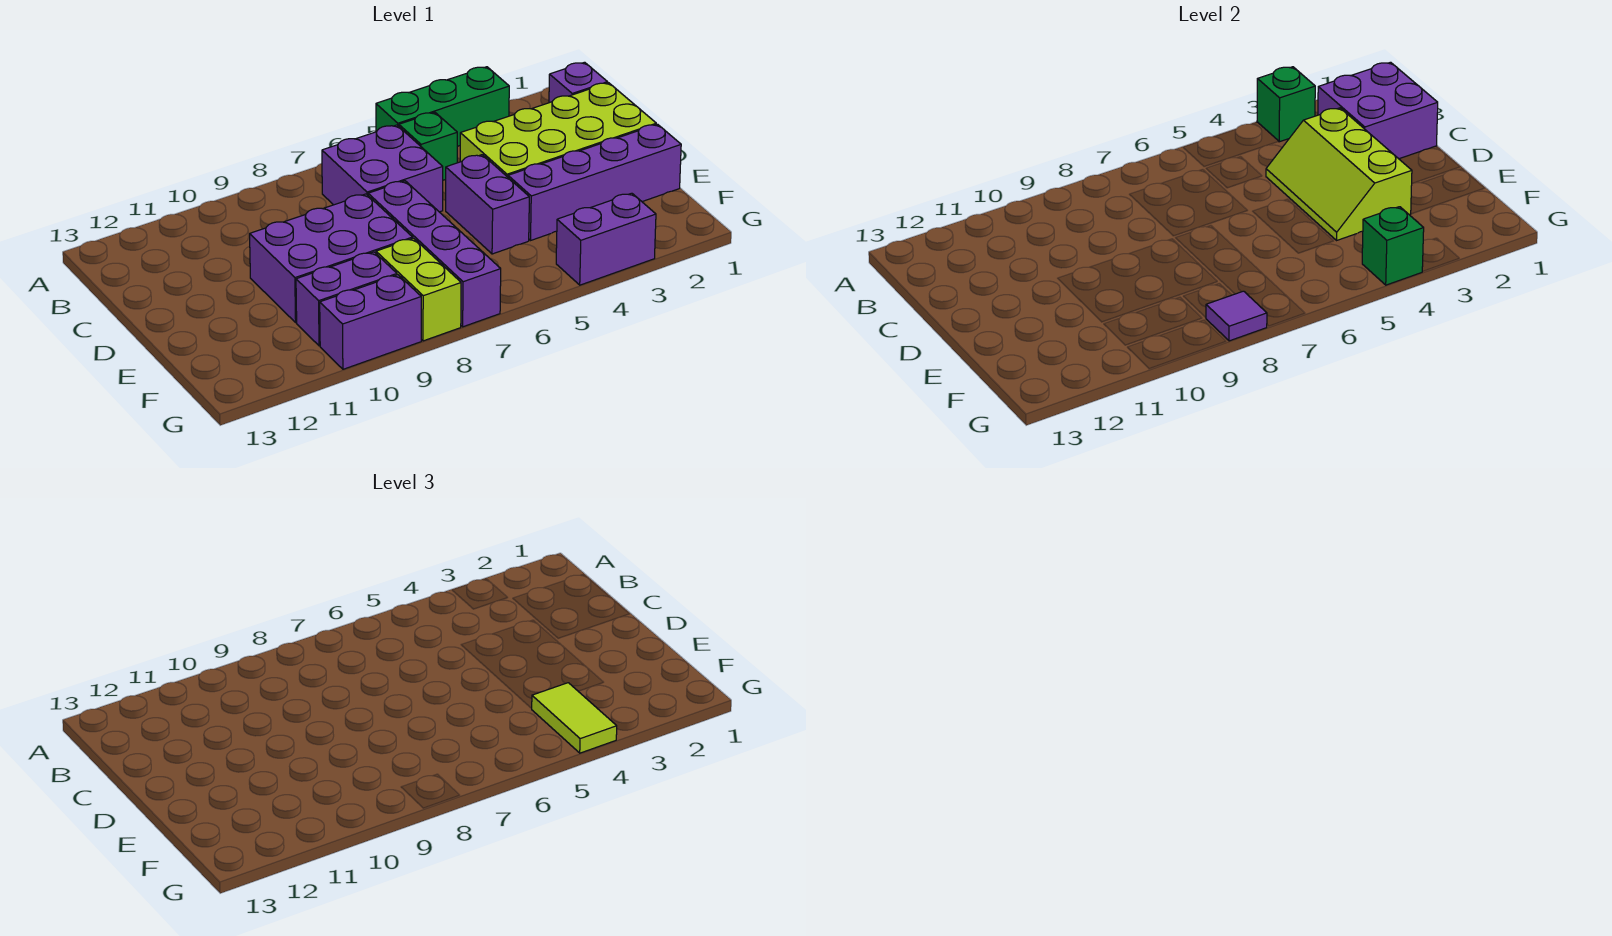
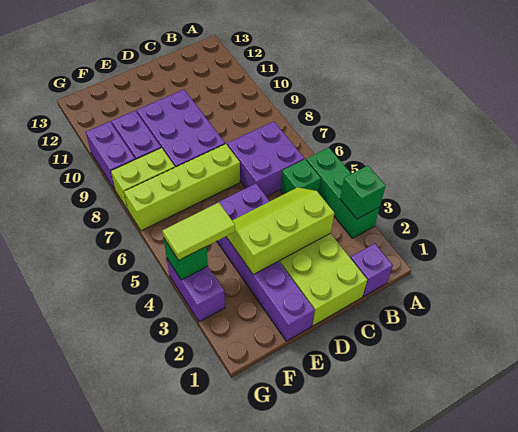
purple brick B1:C2 level 2 -> none
purple brick D7:G7 level 1 -> lime brick D7:G7 level 1
purple tile G8 level 2 -> none

